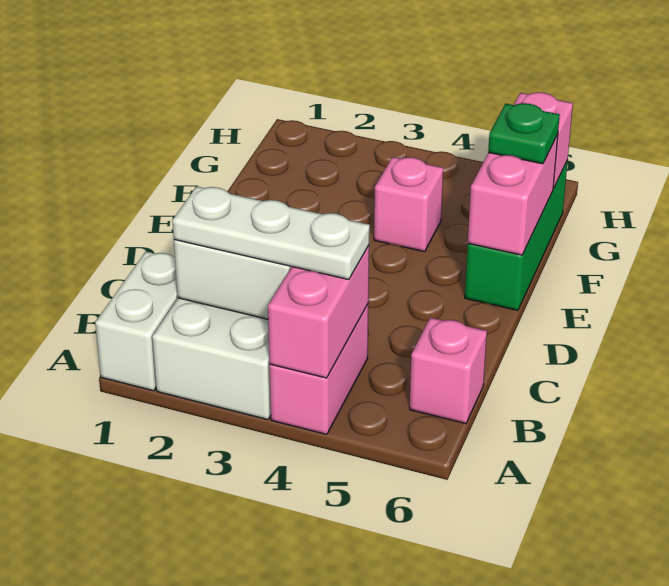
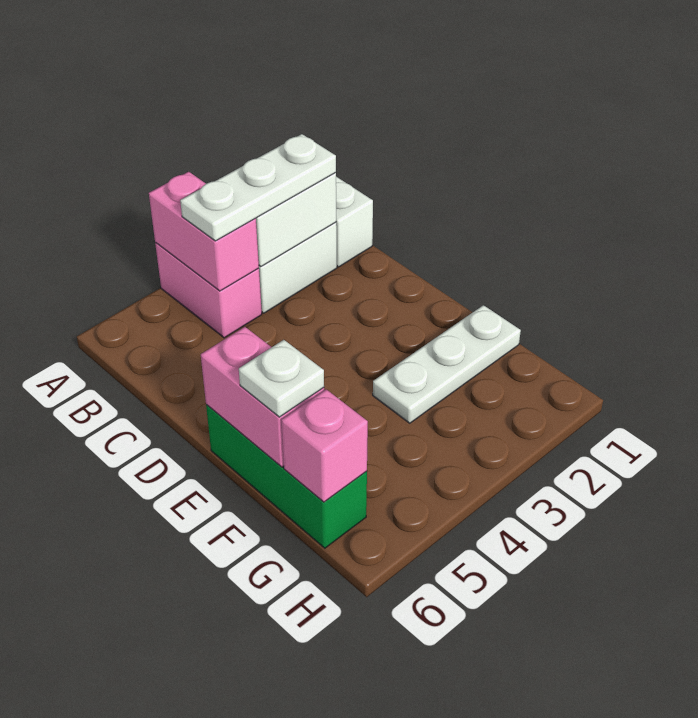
pink brick B6 level 1 -> none
none -> white plate F1:F3 level 1
pink brick F4 level 1 -> none
green plate F6 level 3 -> white plate F6 level 3

